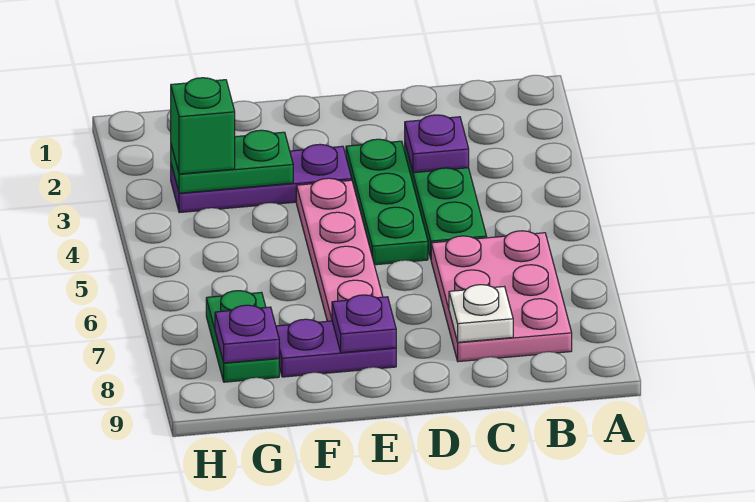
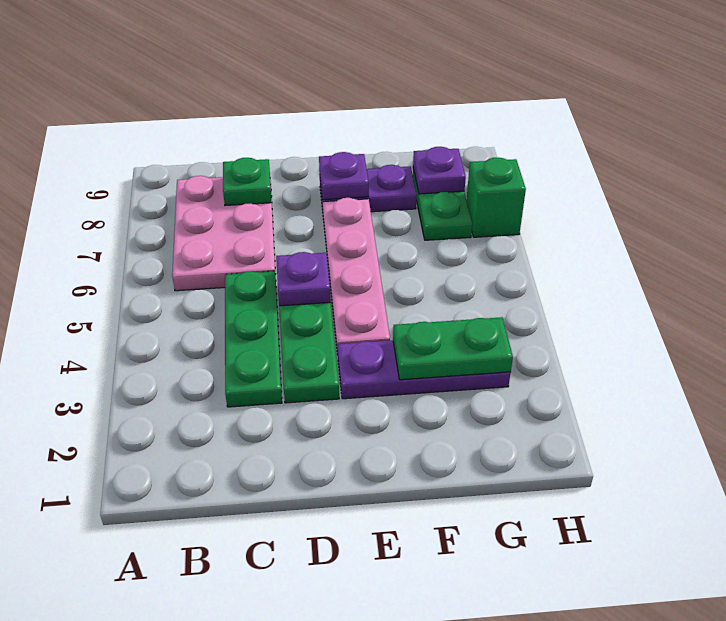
purple plate C3 level 2 -> purple plate D5 level 2
white plate C8 level 2 -> green plate C8 level 2
green brick G3 level 3 -> green brick H7 level 1

